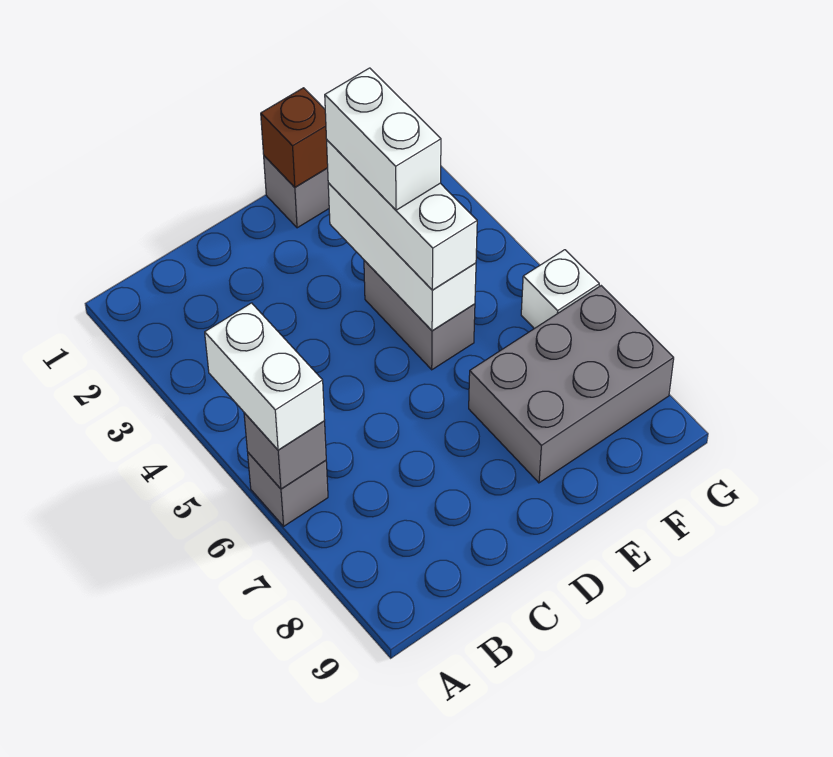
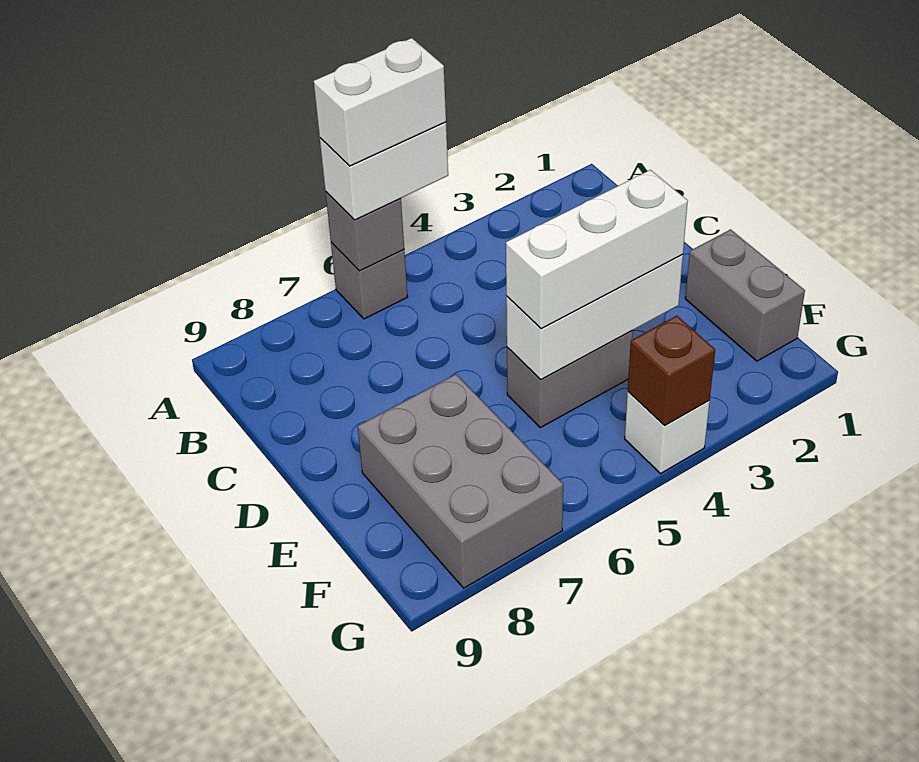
brown brick E1 level 2 -> brown brick G4 level 2
white brick E3:E4 level 4 -> white brick A5:A6 level 4
white brick G6 level 1 -> white brick G4 level 1

